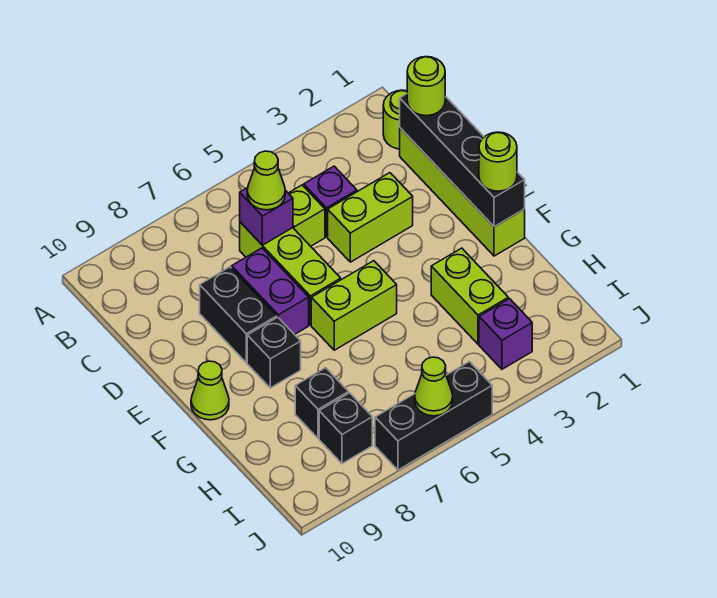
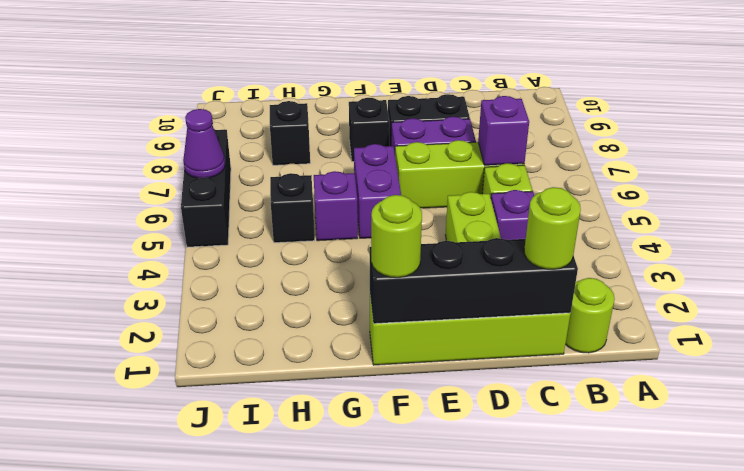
lime cone C6 level 3 -> none
lime brick F5:F6 level 1 -> purple brick F5:F6 level 1
lime cone F10 level 1 -> none
lime brick G3:H3 level 1 -> none
purple brick I3 level 1 -> purple brick G5 level 1
black brick I8 level 1 -> black brick H5 level 1
lime cone J6 level 2 -> purple cone J6 level 2

